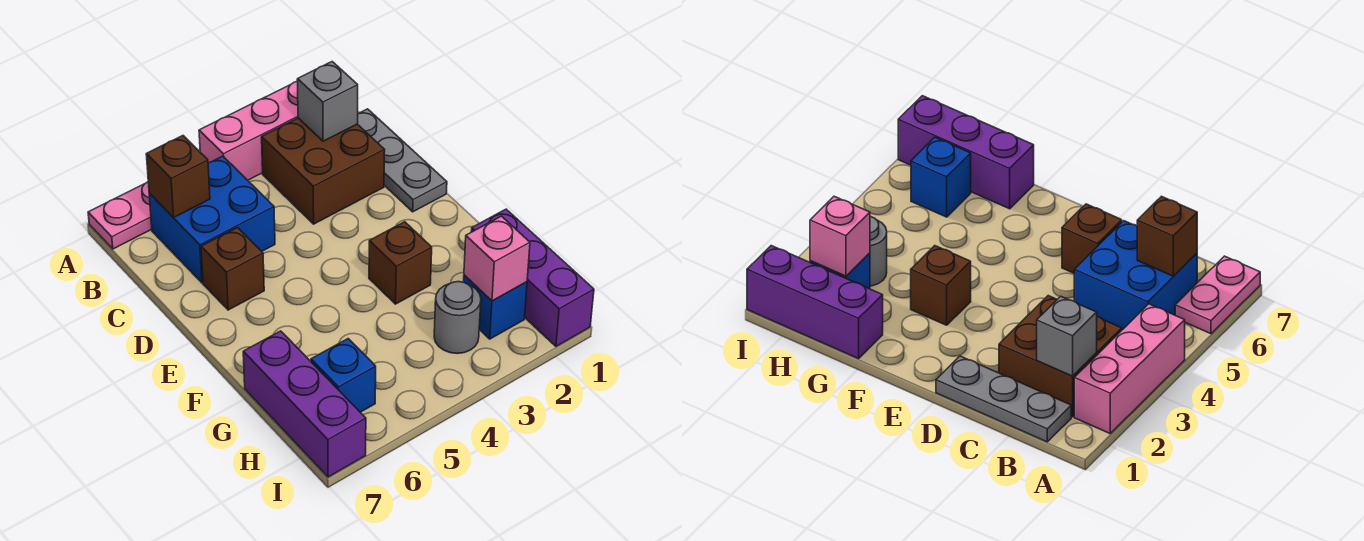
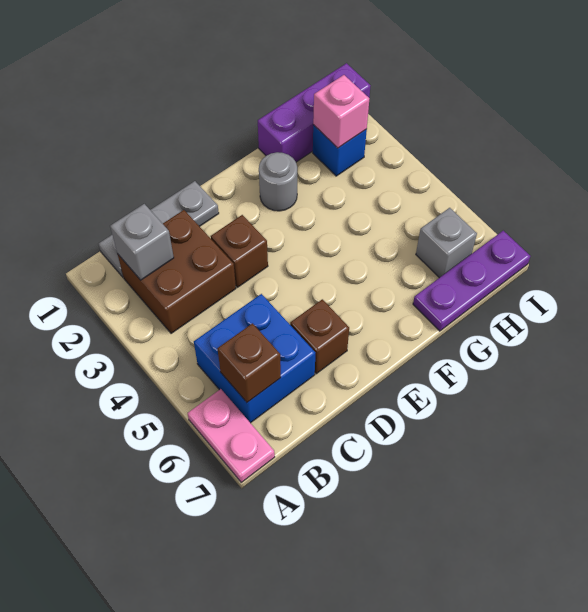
pink brick A2:A4 level 1 -> none
brown brick F3 level 1 -> brown brick D3 level 1
purple brick G7:I7 level 1 -> purple plate G7:I7 level 1
grey round brick H3 level 1 -> grey round brick F2 level 1
blue brick H6 level 1 -> grey brick H6 level 1

